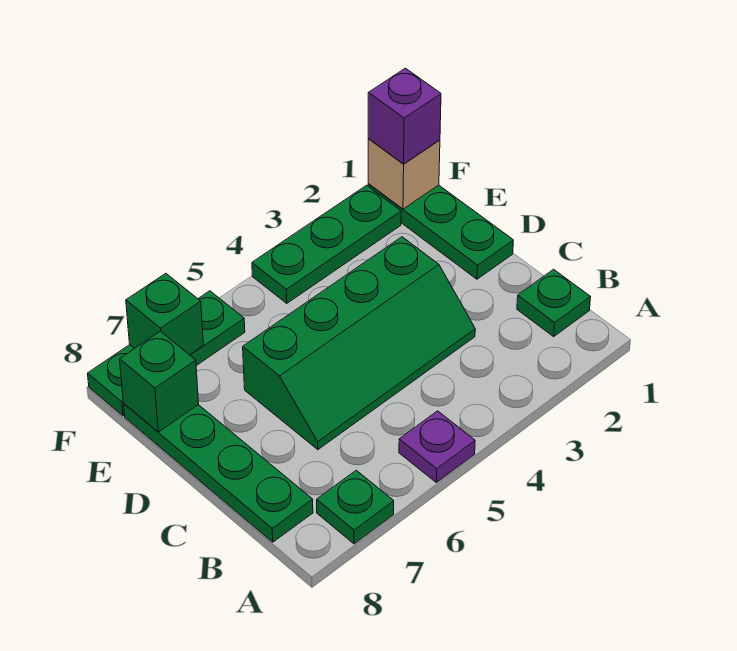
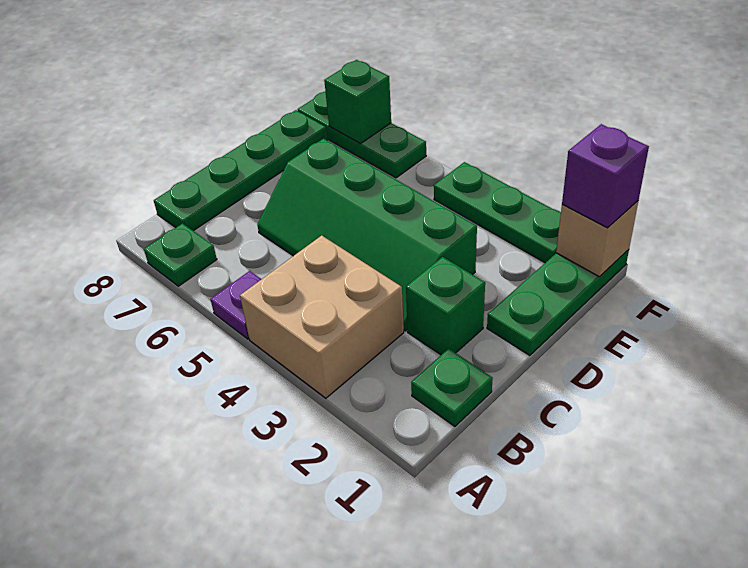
none -> tan brick A3:B4 level 1
green brick E8 level 2 -> green brick C2 level 1

